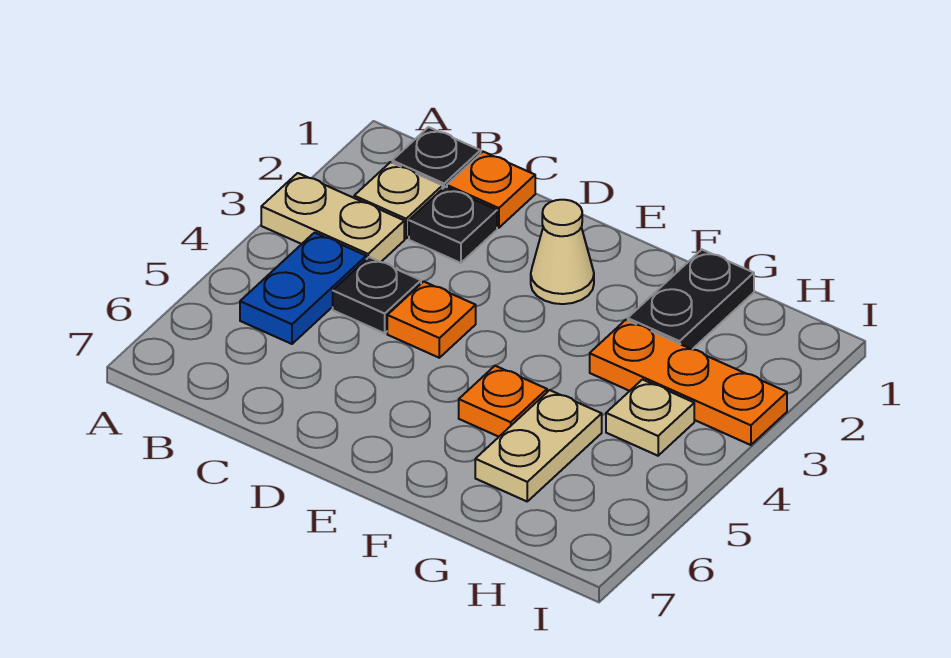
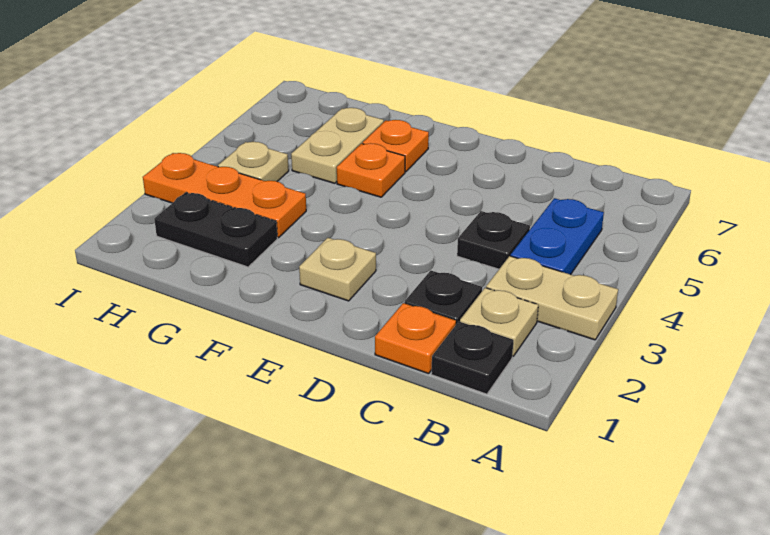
orange plate D4 level 1 -> orange plate F6 level 1
tan cone E2 level 1 -> tan plate E2 level 1
black plate G1:G2 level 1 -> black plate G2:H2 level 1

